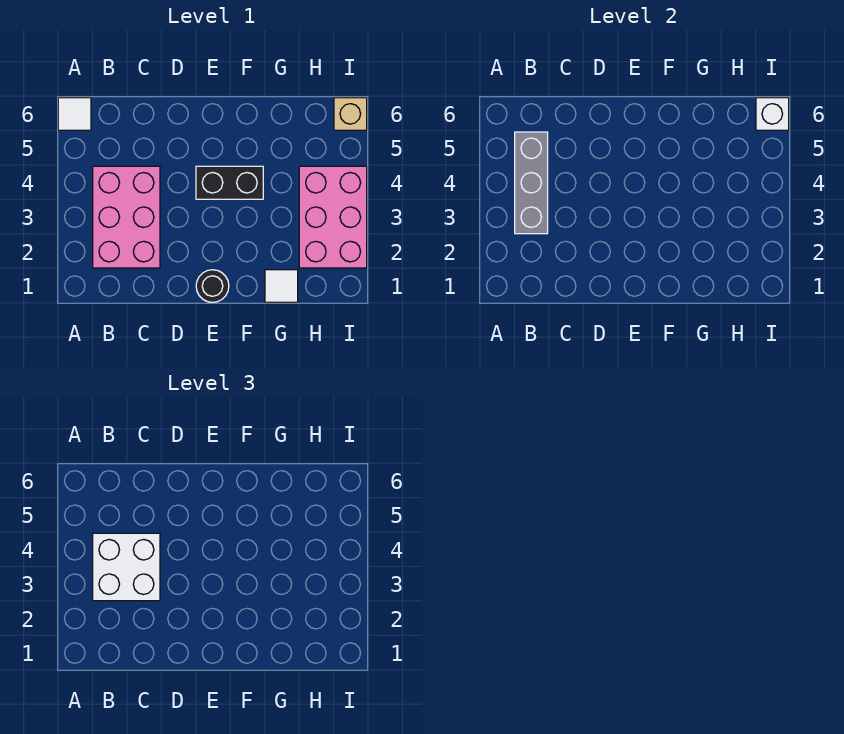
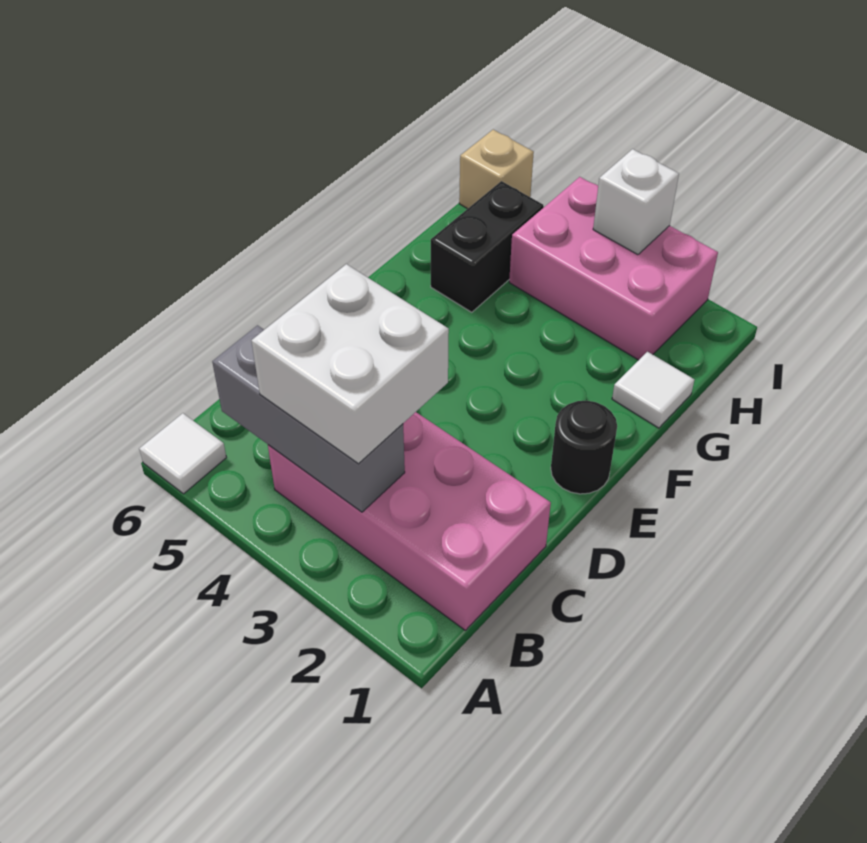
pink brick B2:C4 level 1 -> pink brick B1:C4 level 1
black brick E4:F4 level 1 -> black brick G5:H5 level 1
white brick I6 level 2 -> white brick I3 level 2

